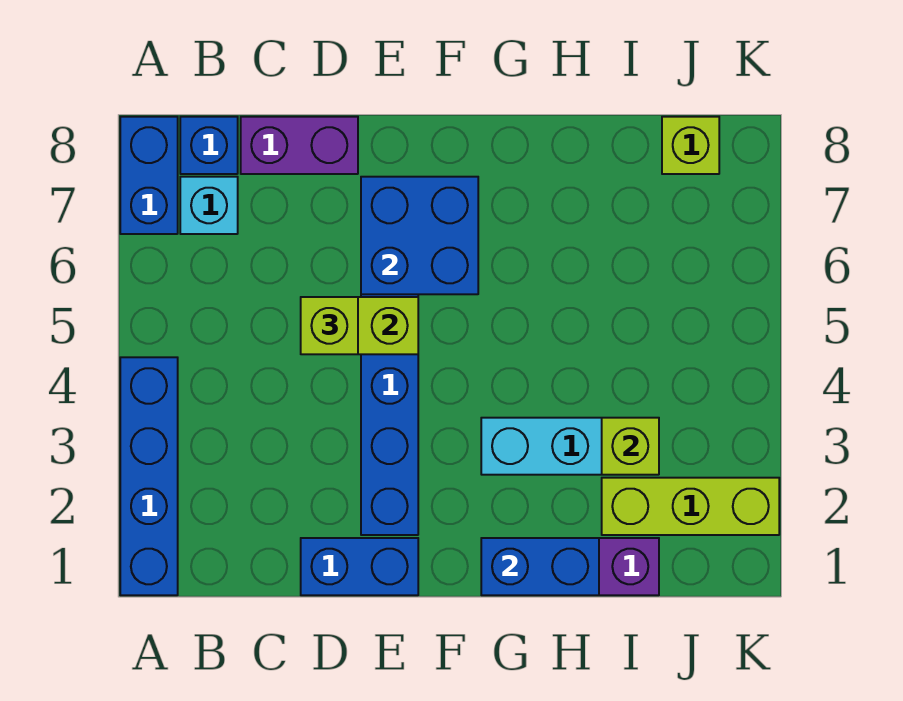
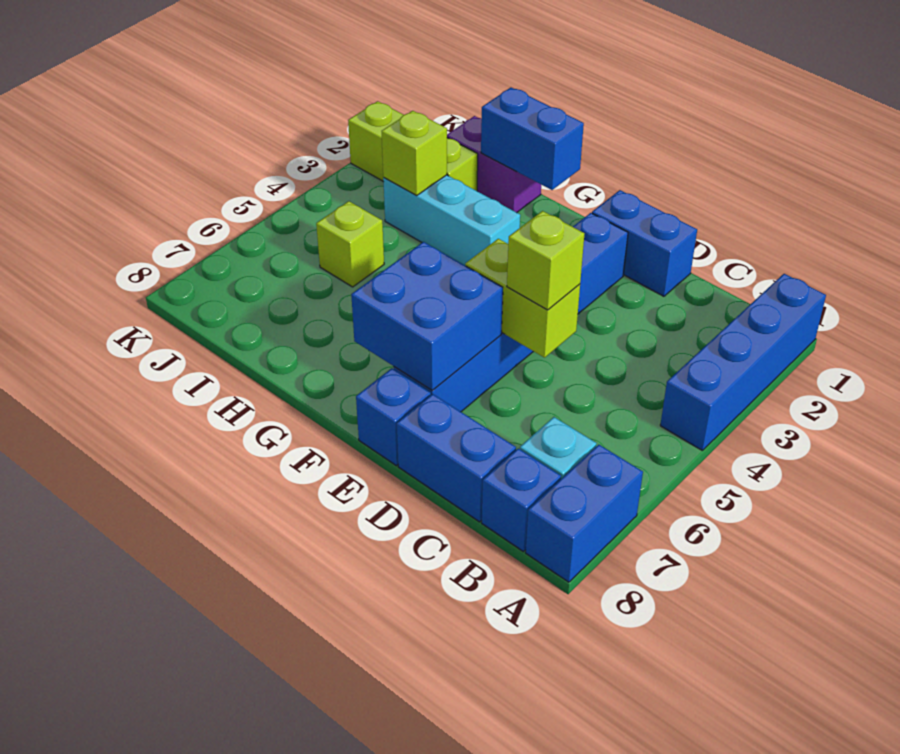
purple brick C8:D8 level 1 -> blue brick C8:D8 level 1
none -> blue brick E8 level 1
lime brick J8 level 1 -> lime brick I5 level 1

